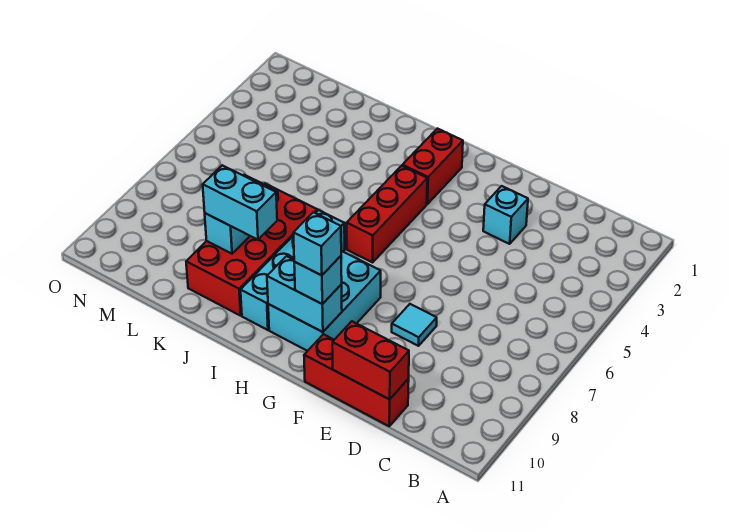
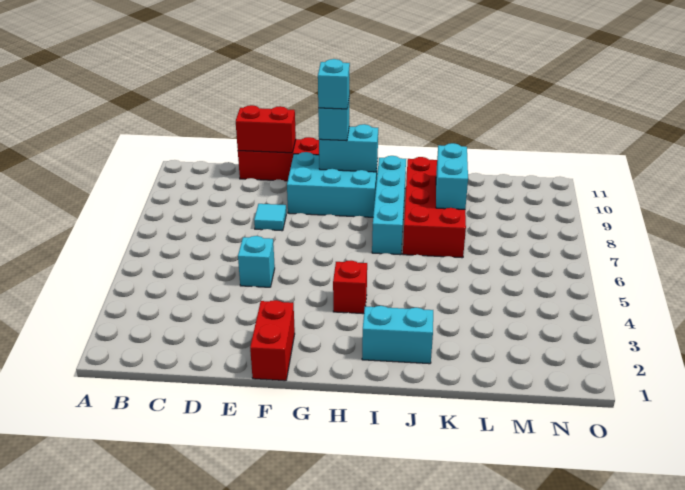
cyan brick E3 level 1 -> cyan brick E5 level 1
cyan brick G8:H10 level 1 -> cyan brick F9:H10 level 1
red brick H2:H3 level 1 -> red brick F1:F2 level 1
red brick H4:H6 level 1 -> red brick H4 level 1
cyan brick J9:K9 level 3 -> cyan brick I2:J2 level 1

